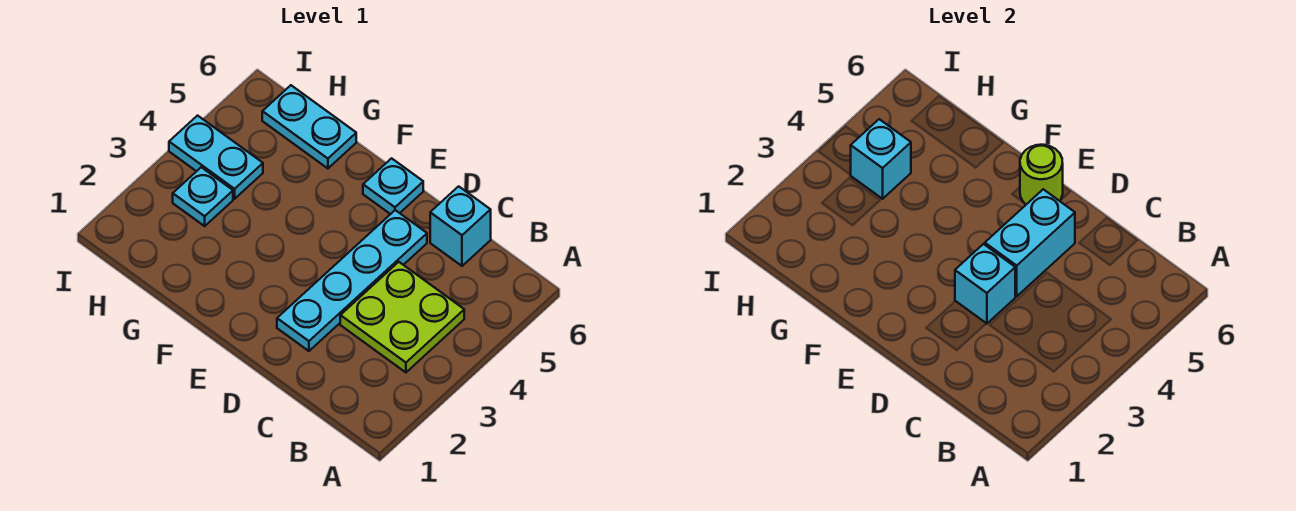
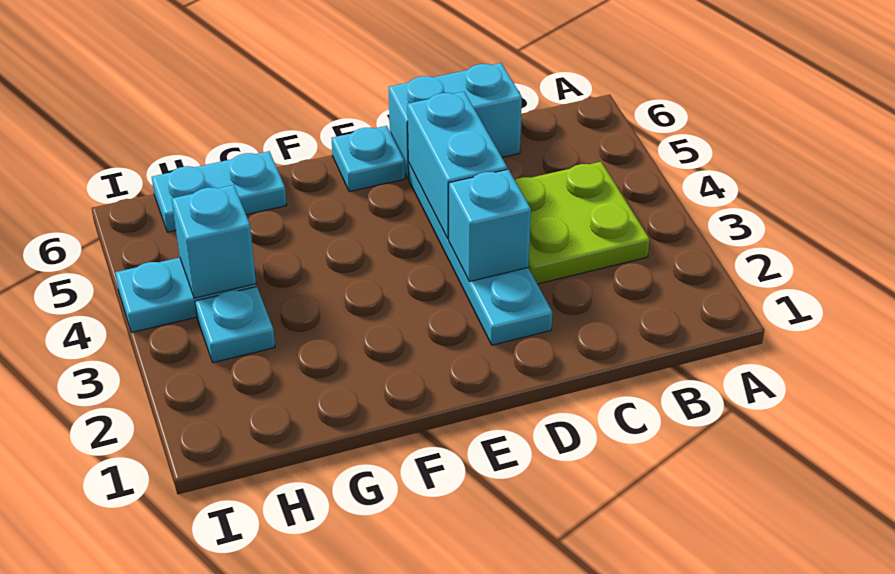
cyan brick C6 level 1 -> cyan brick C6:D6 level 1
lime round brick E6 level 2 -> none

